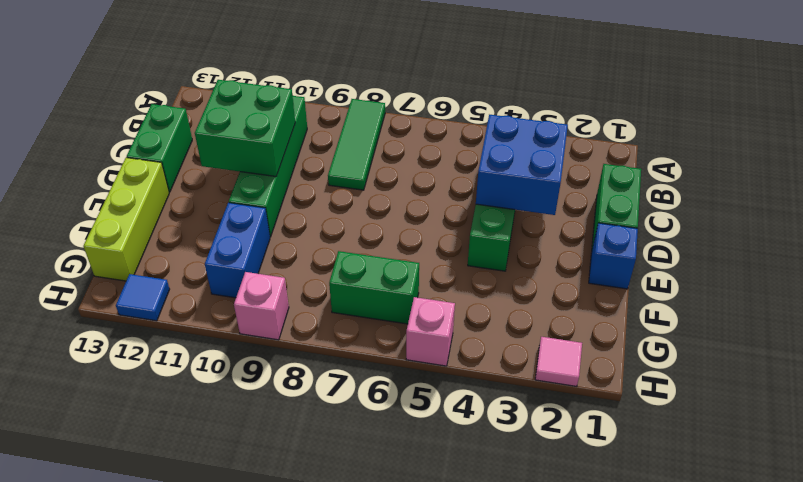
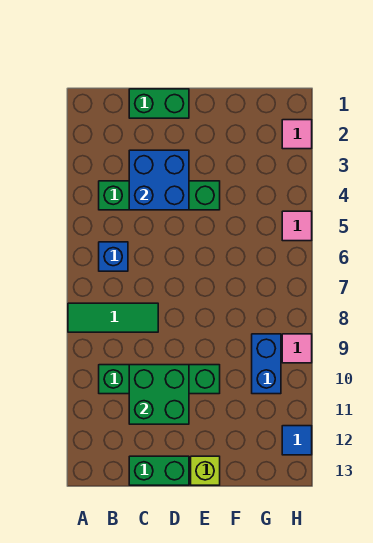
blue brick E1 level 1 -> blue brick B6 level 1
lime brick E13:G13 level 1 -> lime brick E13 level 1
blue brick F10:G10 level 1 -> blue brick G9:G10 level 1
green brick G6:G7 level 1 -> none
pink brick H5 level 1 -> pink tile H5 level 1
pink brick H9 level 1 -> pink tile H9 level 1

